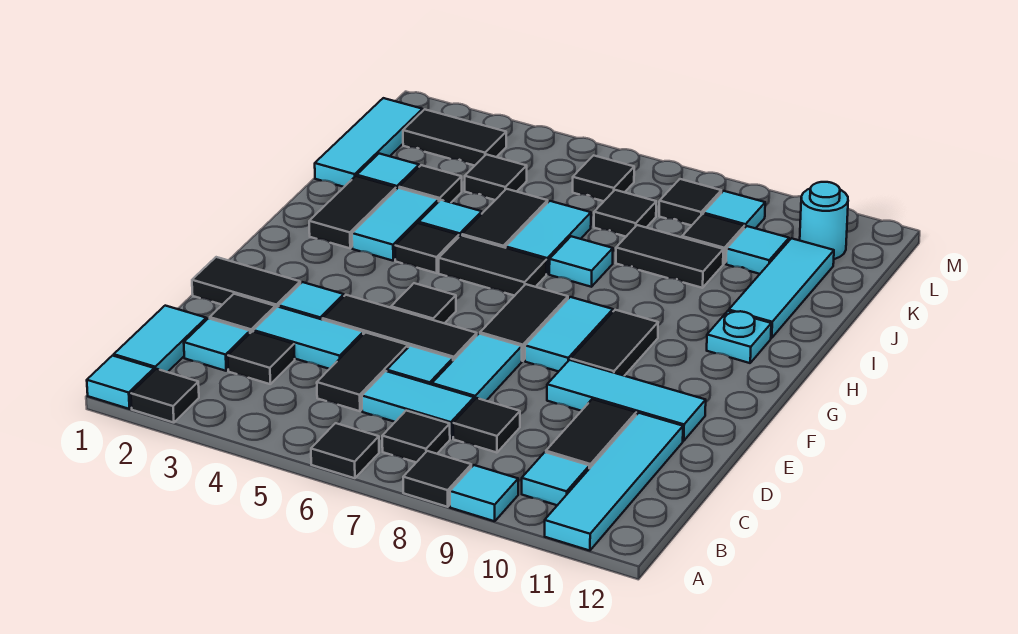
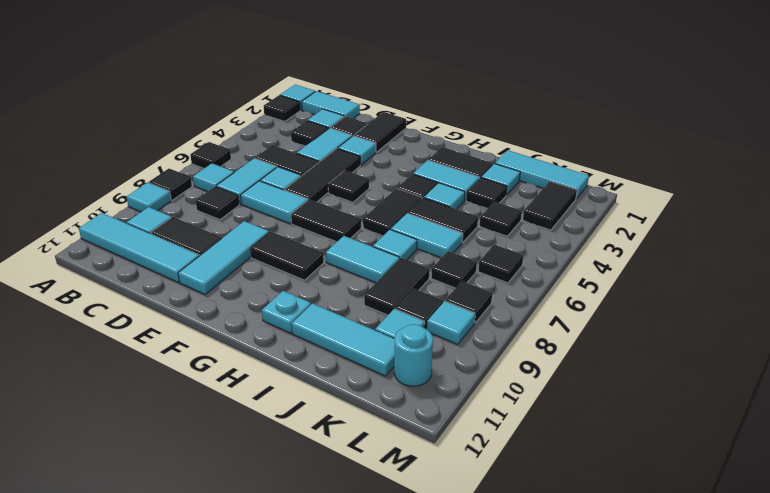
black tile B7 level 1 -> cyan tile B7 level 1
cyan tile F8:G8 level 1 -> cyan tile H8:I8 level 1

